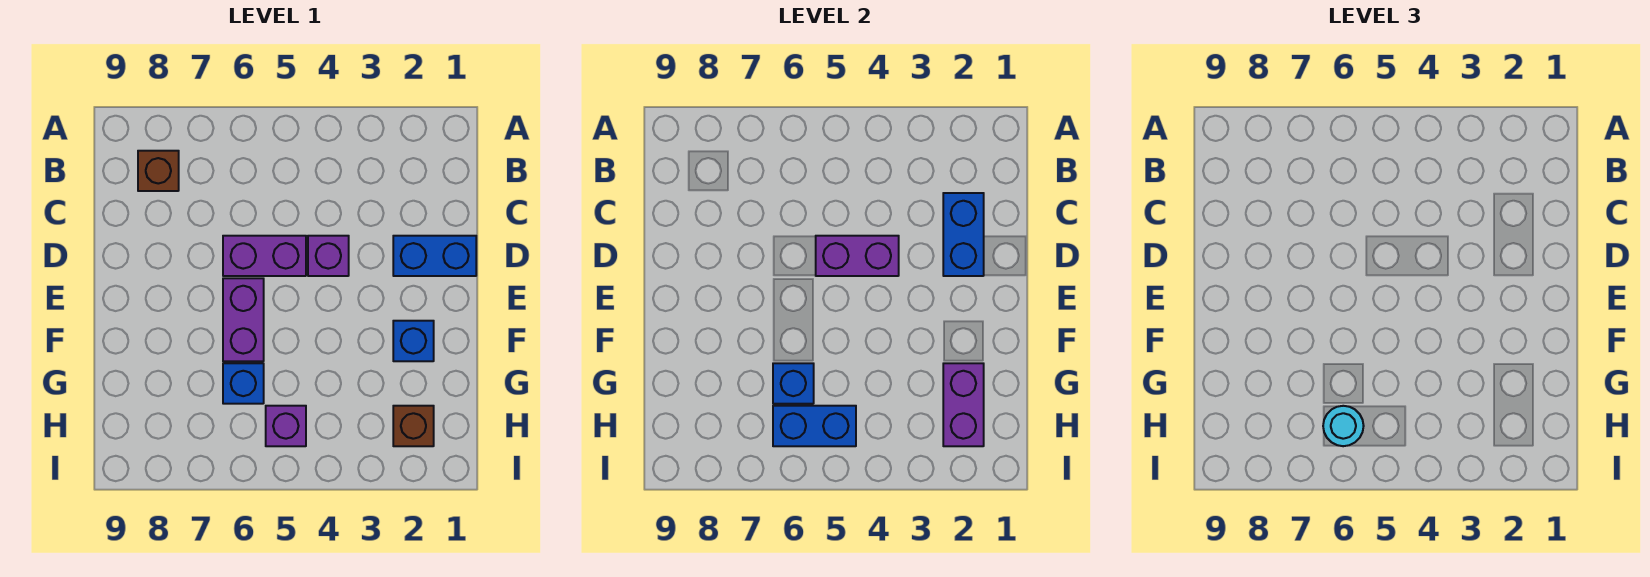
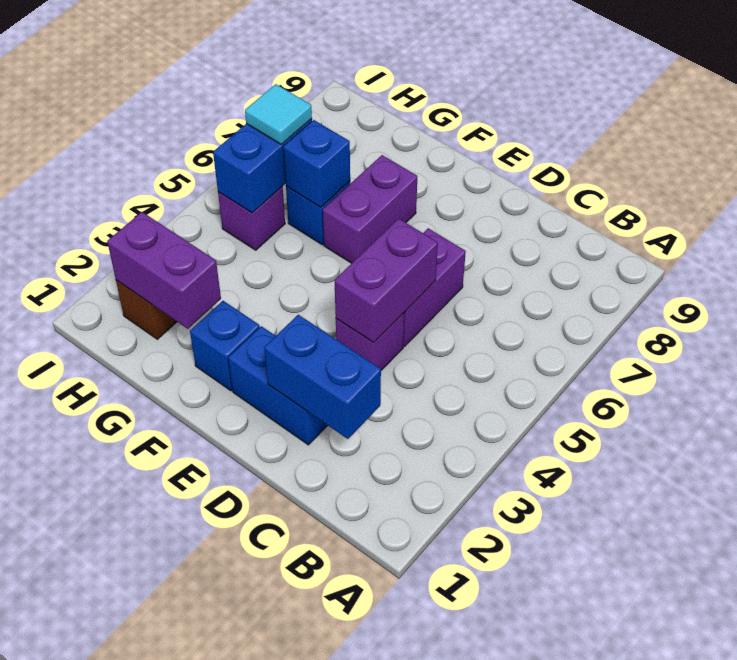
brown brick B8 level 1 -> none
blue brick D1:D2 level 1 -> blue brick D2:E2 level 1
purple brick E6:F6 level 1 -> purple brick F6:F7 level 1
cyan round brick H6 level 3 -> cyan tile H6 level 3

